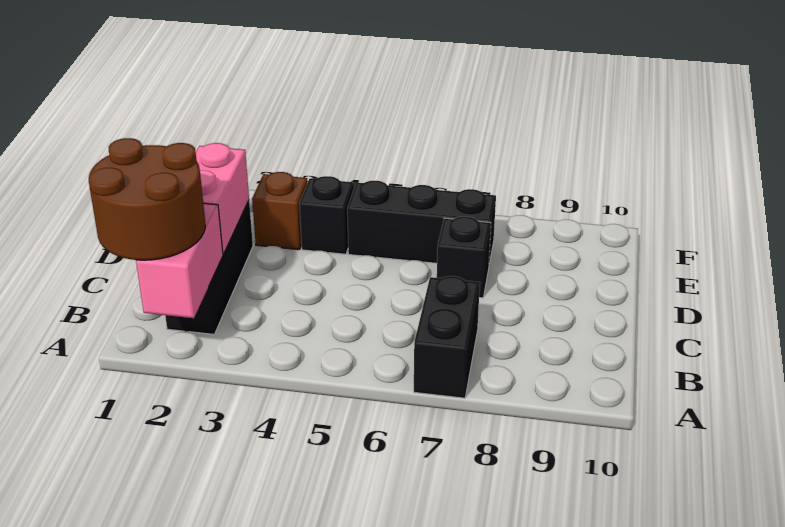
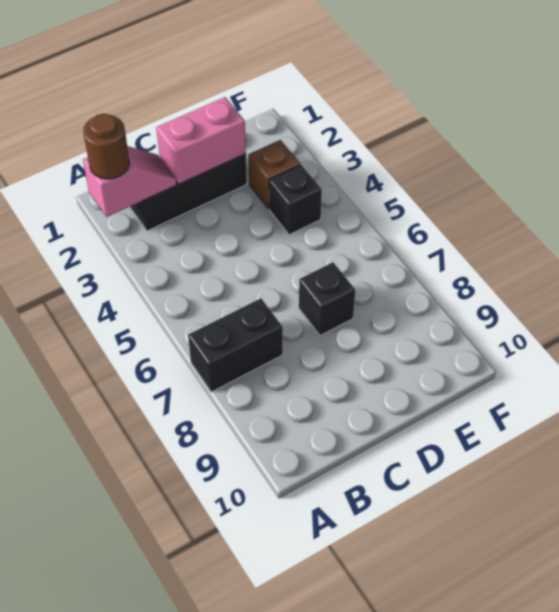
brown round brick A1:B2 level 3 -> brown round brick A2 level 3
pink brick A2:B2 level 2 -> pink slope A2:B2 level 2 top A
black brick E5:E7 level 1 -> none

